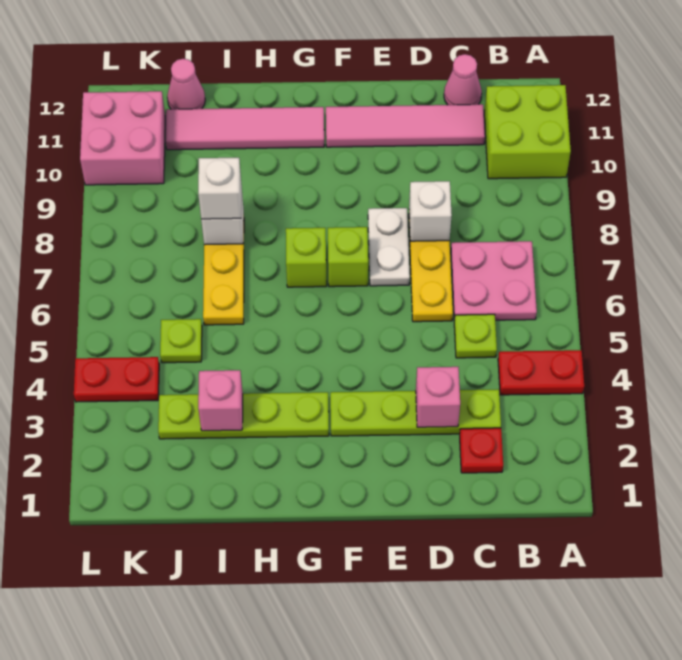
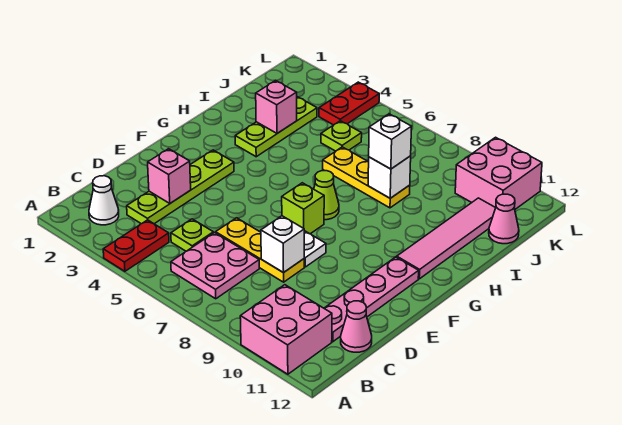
lime brick A10:B11 level 1 -> pink brick A10:B11 level 1
none -> white cone B2 level 1
red plate C2 level 1 -> none
pink tile C11:F11 level 1 -> pink plate C11:F11 level 1
lime plate G3:J3 level 1 -> lime plate H3:J3 level 1
lime brick G7 level 1 -> lime cone G7 level 1

